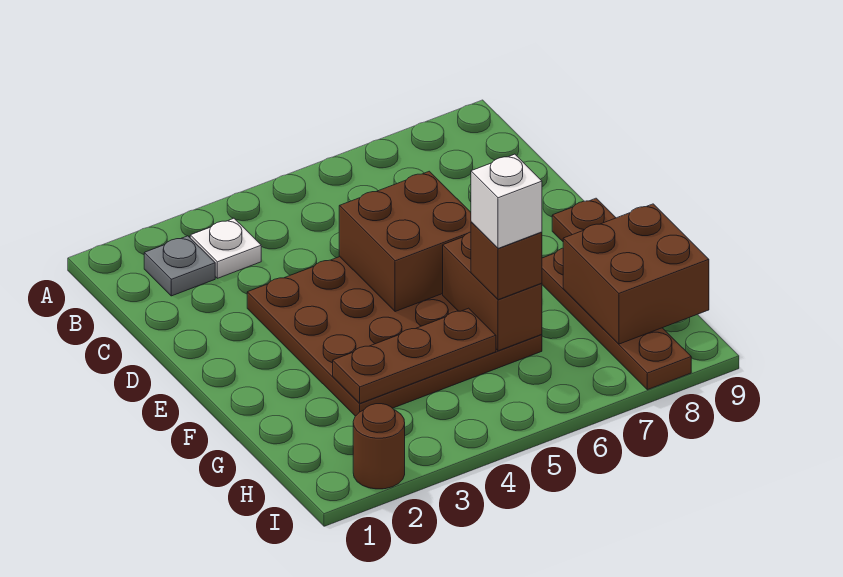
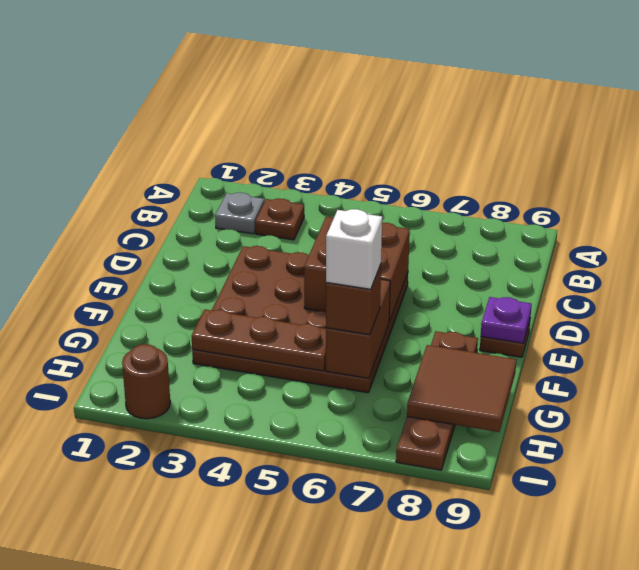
white plate B3 level 1 -> brown plate B3 level 1
none -> purple plate E9 level 2
brown brick G8:H9 level 2 -> brown tile G8:H9 level 2

